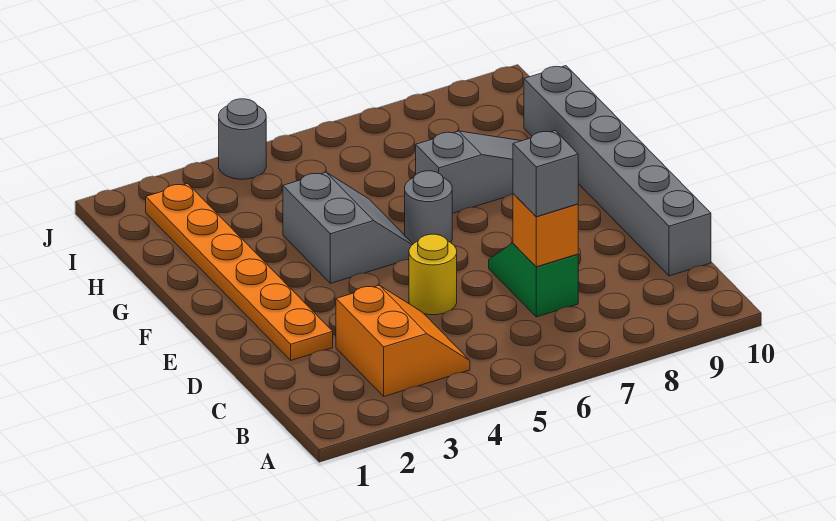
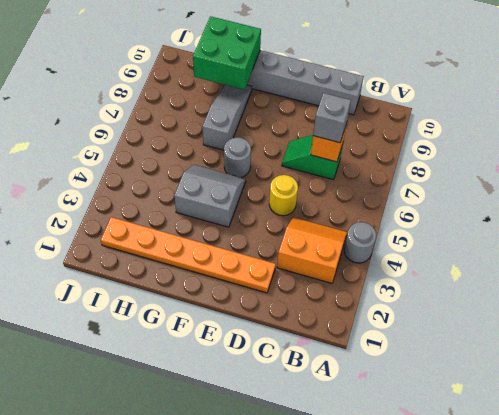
none -> green brick G9:H10 level 2
grey round brick J4 level 1 -> grey round brick A4 level 1

